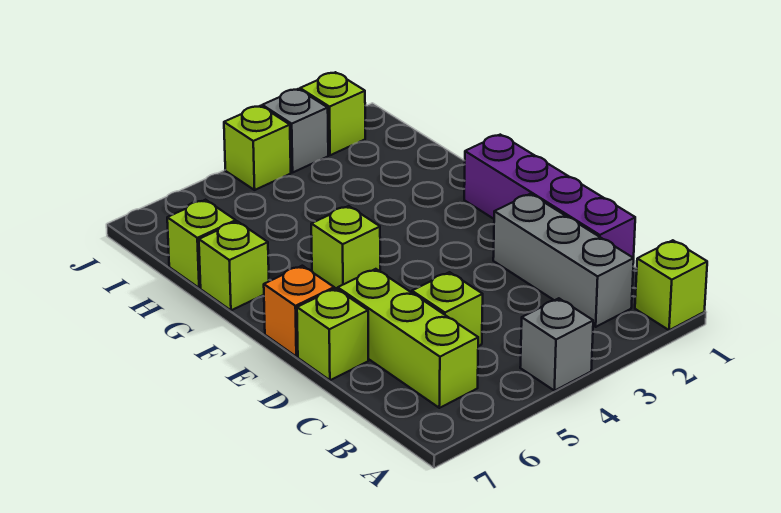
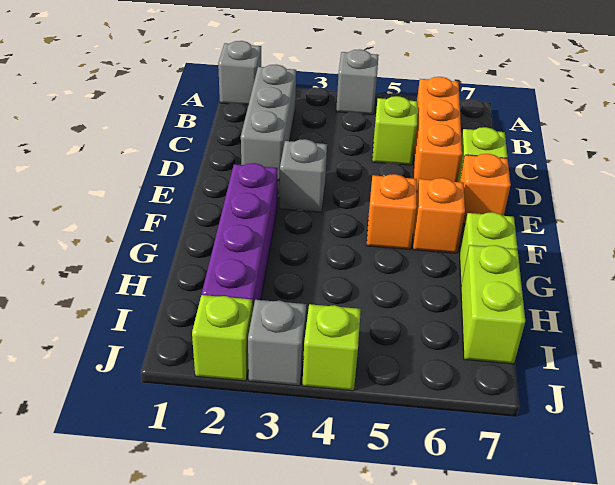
lime brick A1 level 1 -> grey brick A1 level 1
lime brick B6:D6 level 1 -> orange brick B6:D6 level 1
purple brick C1:F1 level 1 -> purple brick F2:I2 level 1
none -> grey brick E3 level 1
lime brick F5 level 1 -> orange brick F5 level 1
none -> orange brick F6 level 1
lime brick H7 level 1 -> lime brick H7:I7 level 1

